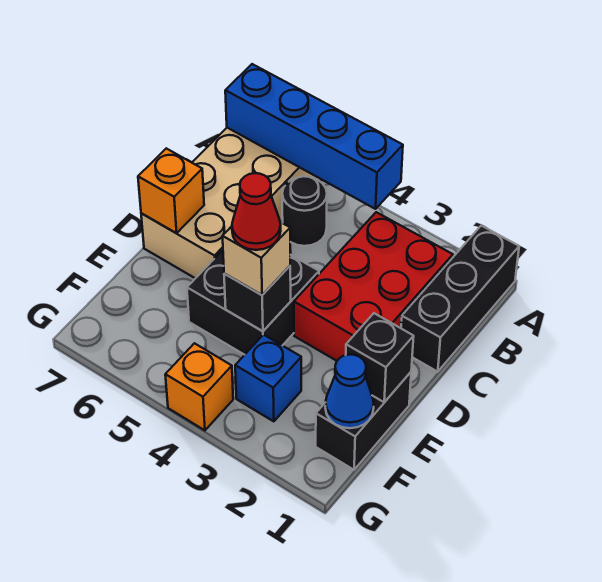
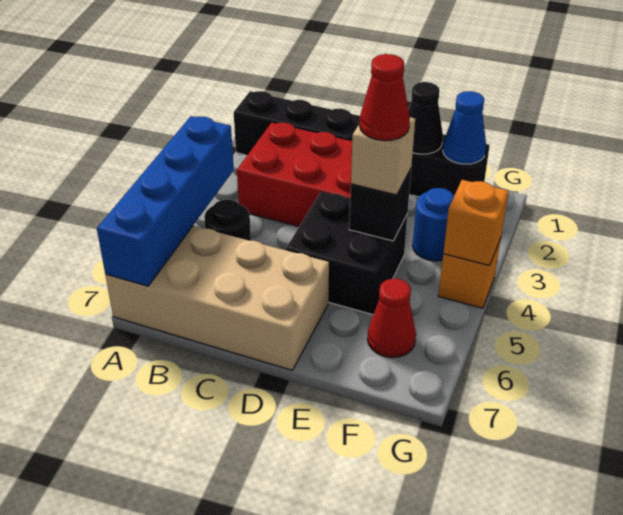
orange brick D7 level 2 -> orange brick G4 level 2
black brick E1 level 2 -> black cone E1 level 2
blue brick F3 level 1 -> blue round brick F3 level 1
none -> red cone F6 level 1

